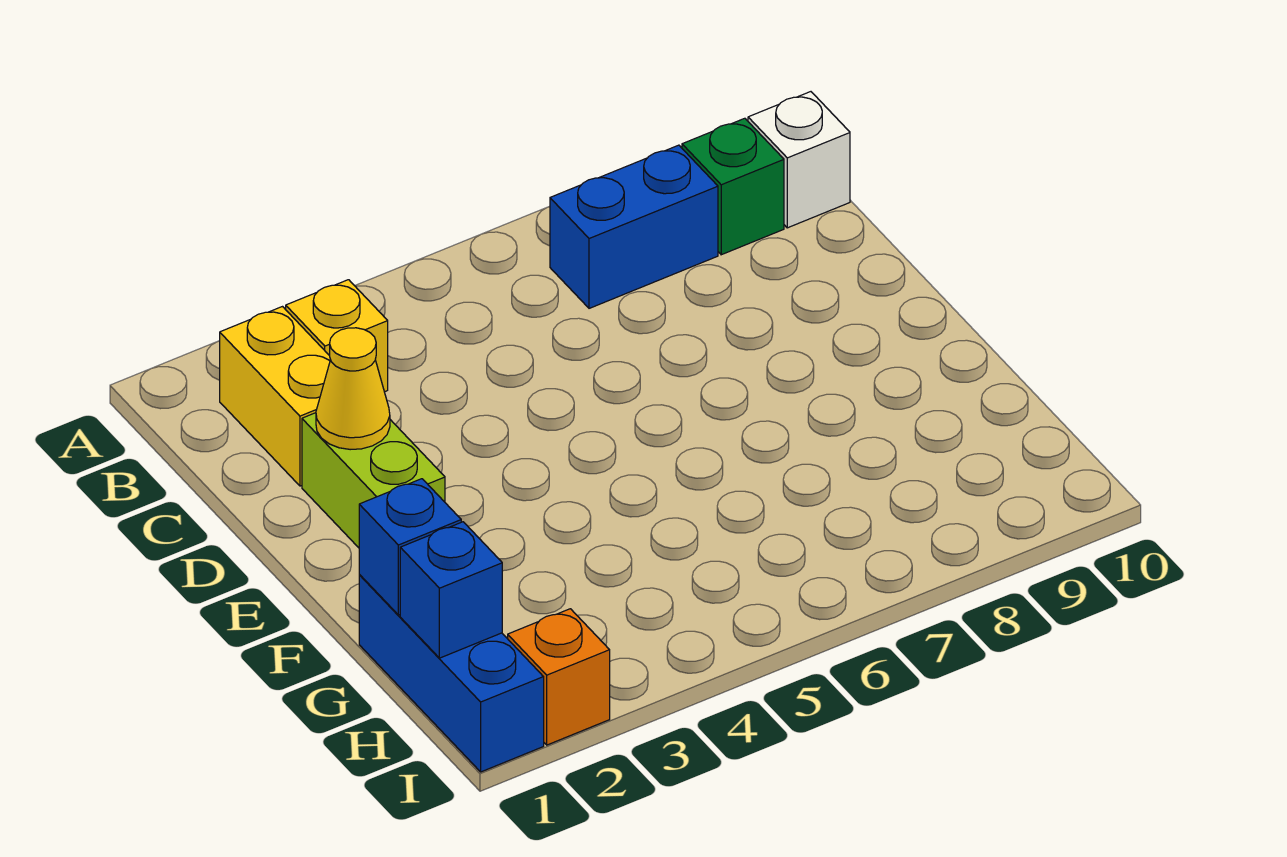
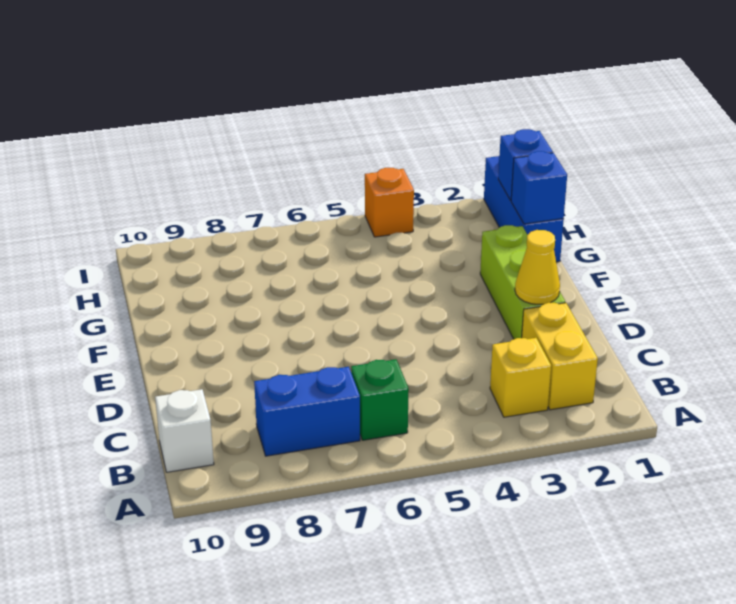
green brick B9 level 1 -> green brick B6 level 1
lime brick D2:E2 level 1 -> lime brick D2:F2 level 1
orange brick I2 level 1 -> orange brick I4 level 1

